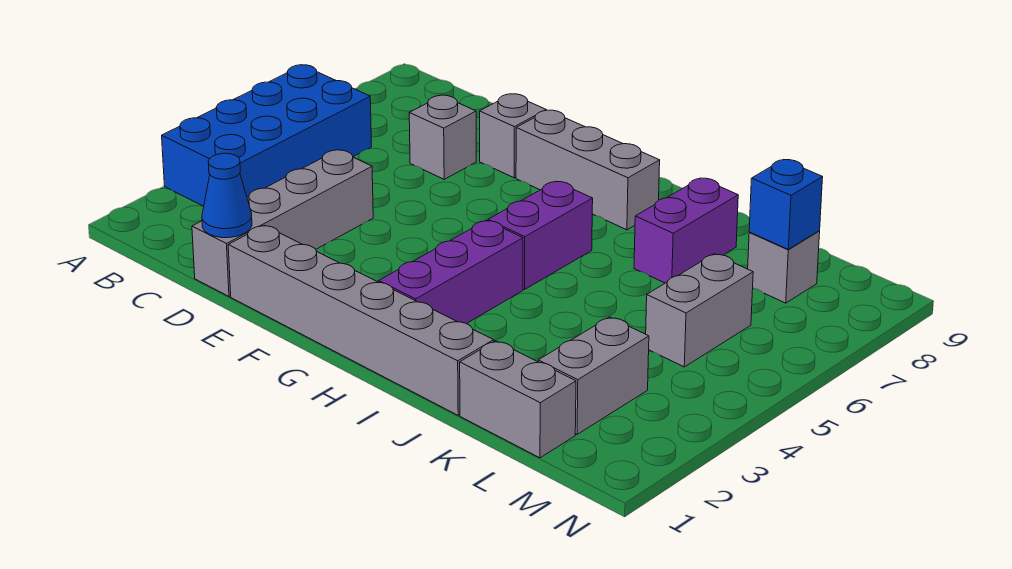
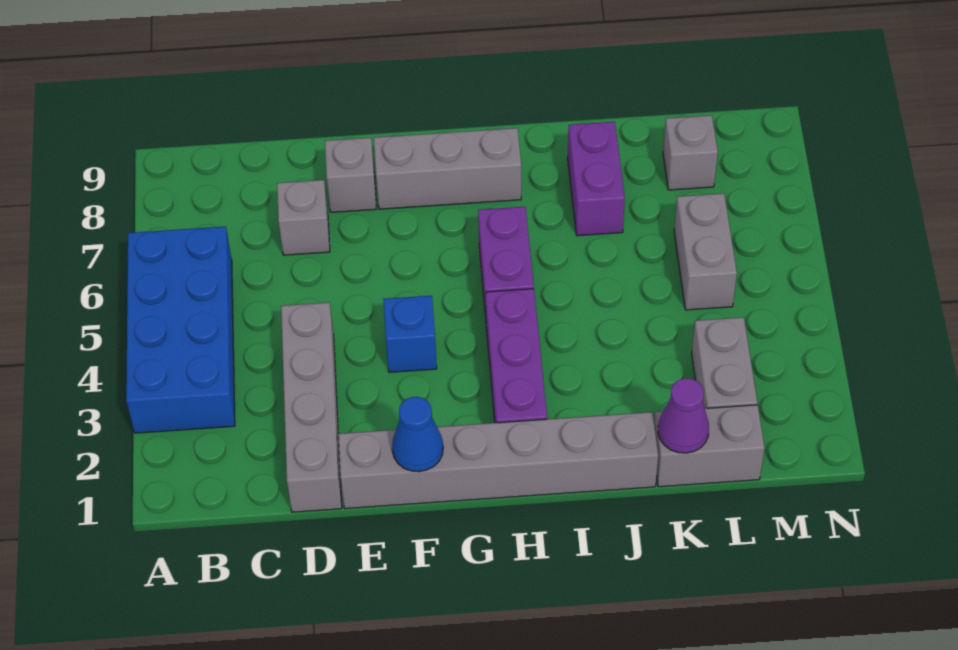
blue cone D1 level 2 -> blue cone F1 level 2
none -> purple cone K1 level 2
blue brick L8 level 2 -> blue brick F4 level 1

